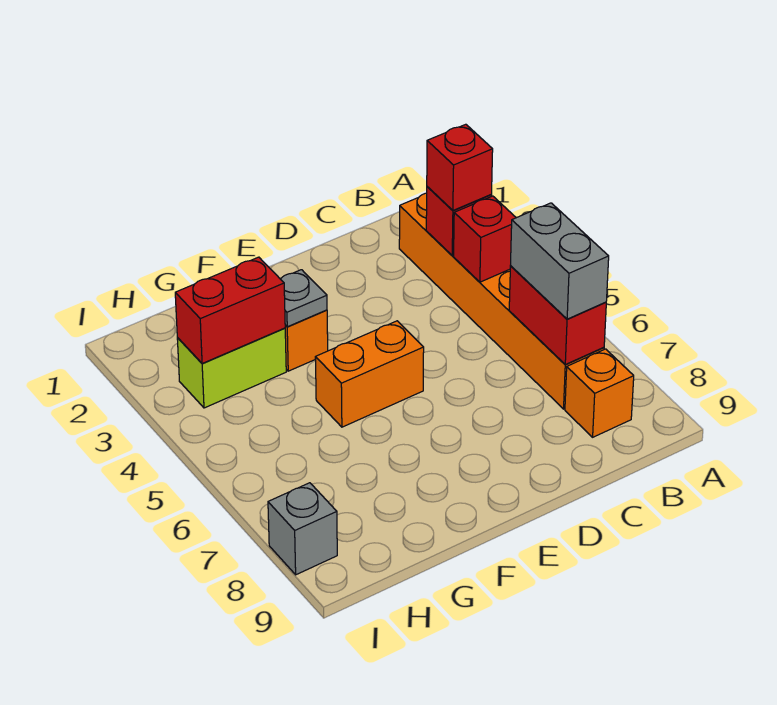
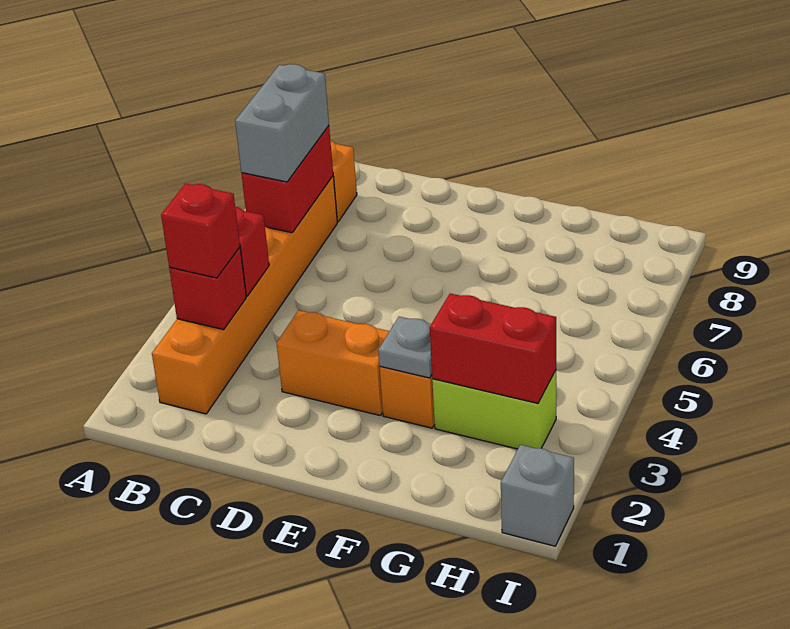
orange brick E5:F5 level 1 -> orange brick D3:E3 level 1
grey brick I8 level 1 -> grey brick I1 level 1

